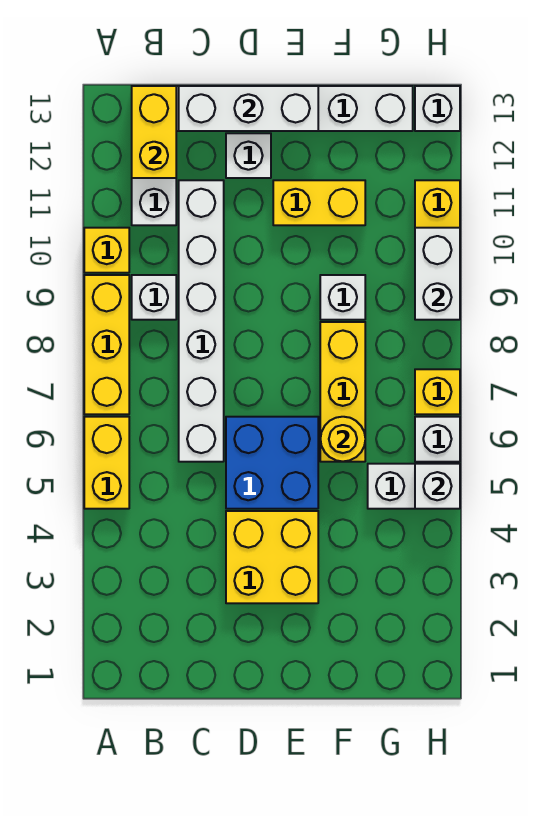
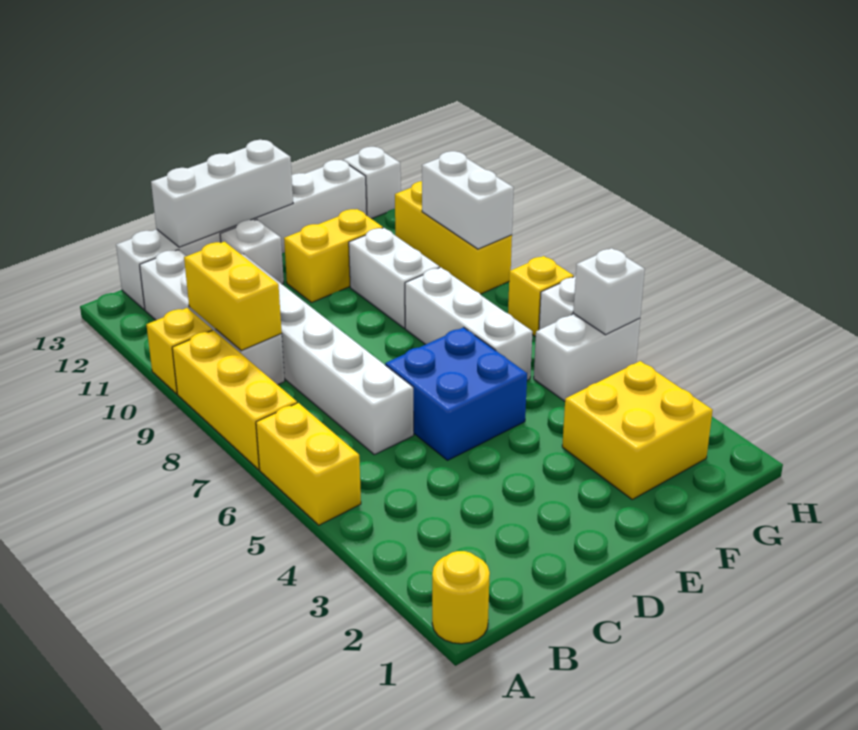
yellow brick B12:B13 level 2 -> yellow brick B9:B10 level 2
yellow brick D3:E4 level 1 -> yellow brick F2:G3 level 1
yellow brick F6:F8 level 1 -> white brick F6:F8 level 1
yellow round brick F6 level 2 -> yellow round brick A1 level 1
white brick F9 level 1 -> white brick F9:F10 level 1

